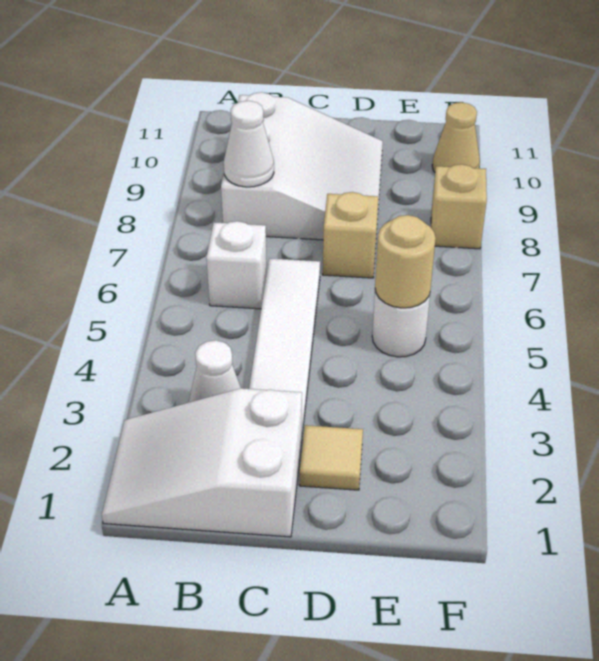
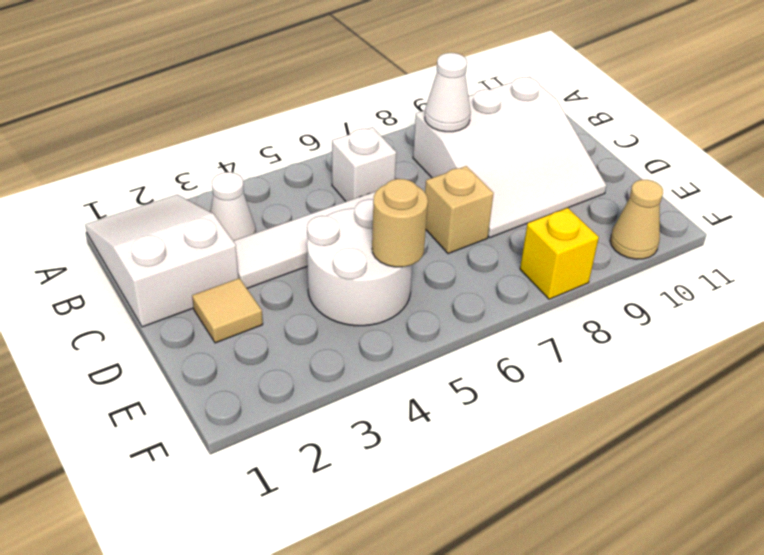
white round brick E5 level 1 -> white round brick D4:E5 level 1
tan brick F8 level 1 -> yellow brick F8 level 1

